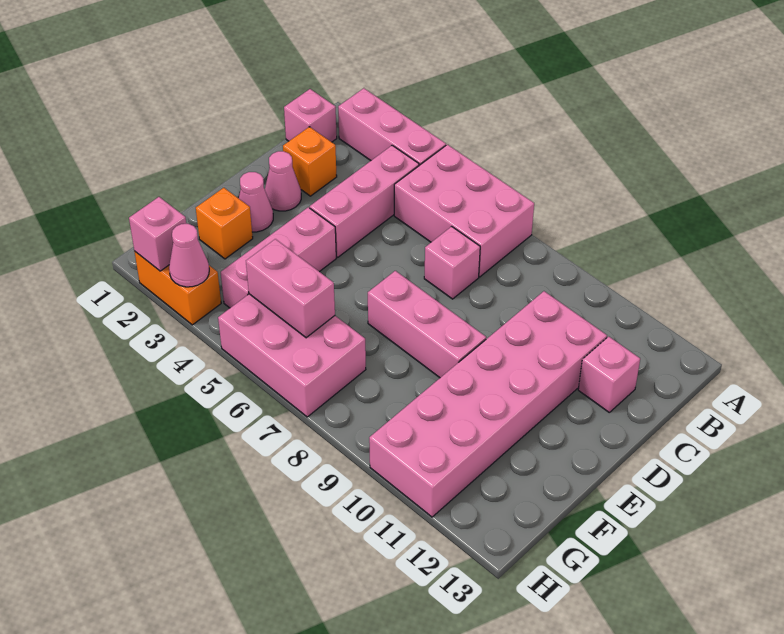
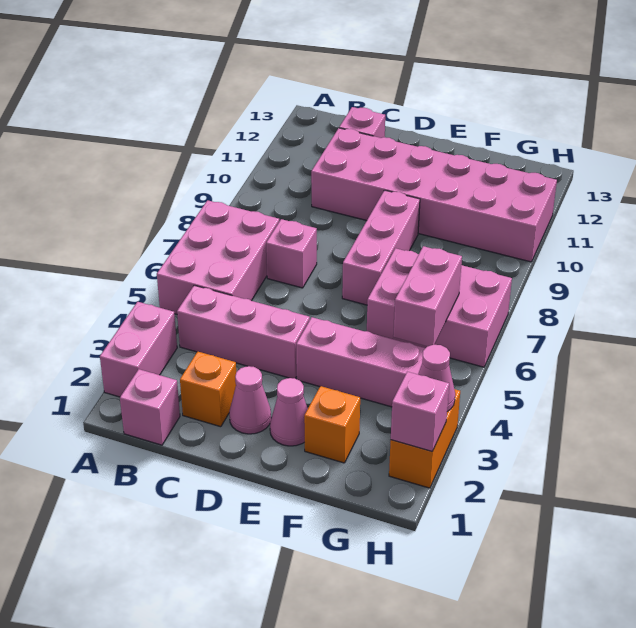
pink brick A2:A4 level 1 -> pink brick A2:A3 level 1
pink brick G5:H7 level 1 -> pink brick F6:H7 level 1

